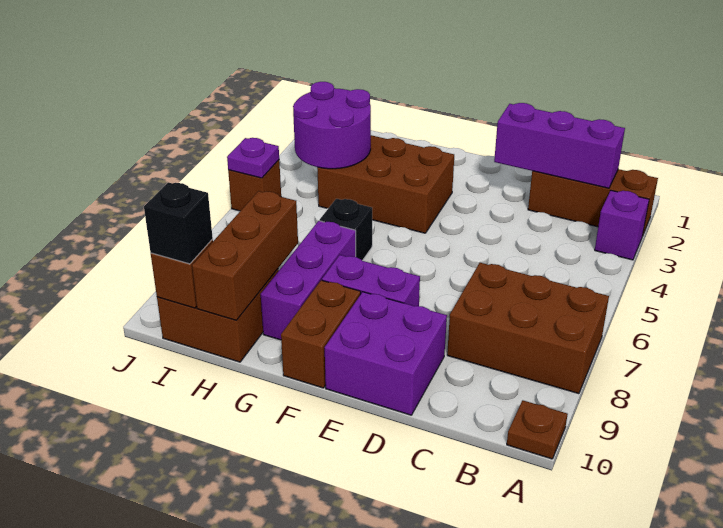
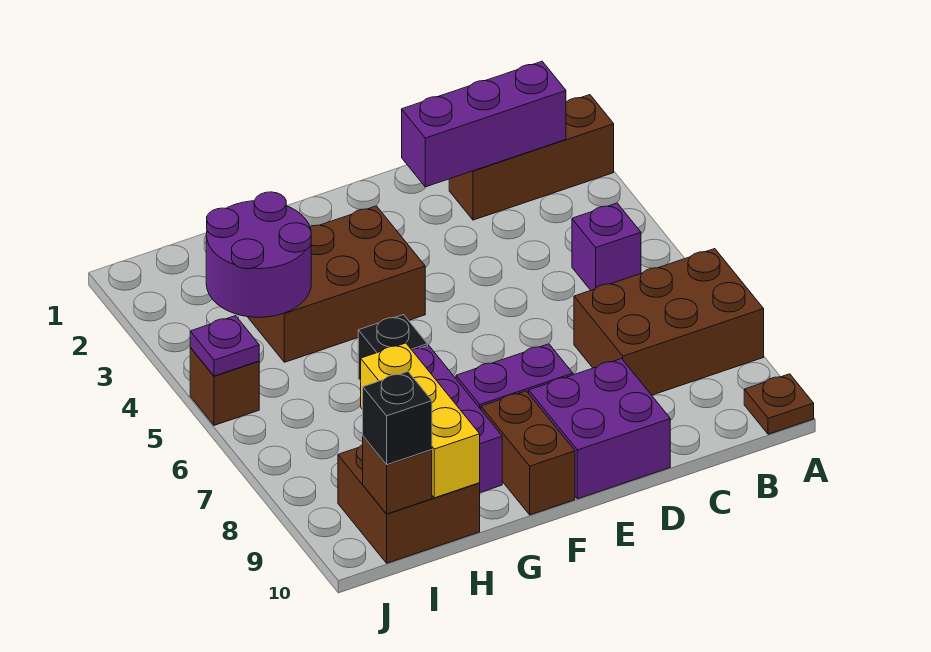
purple brick A3 level 1 -> purple brick B5 level 1
brown brick H8:H10 level 2 -> yellow brick H8:H10 level 2

